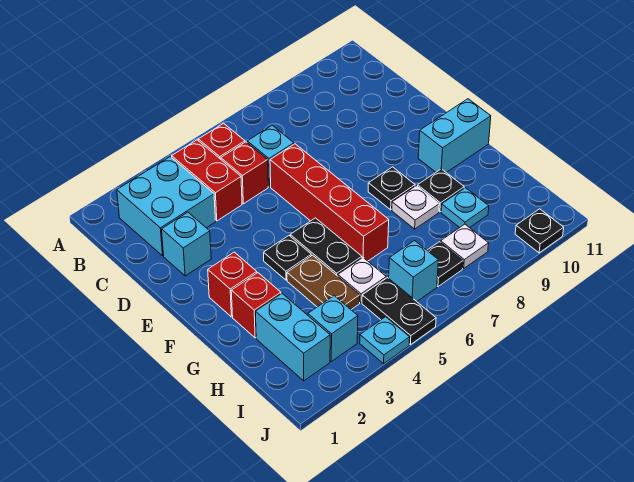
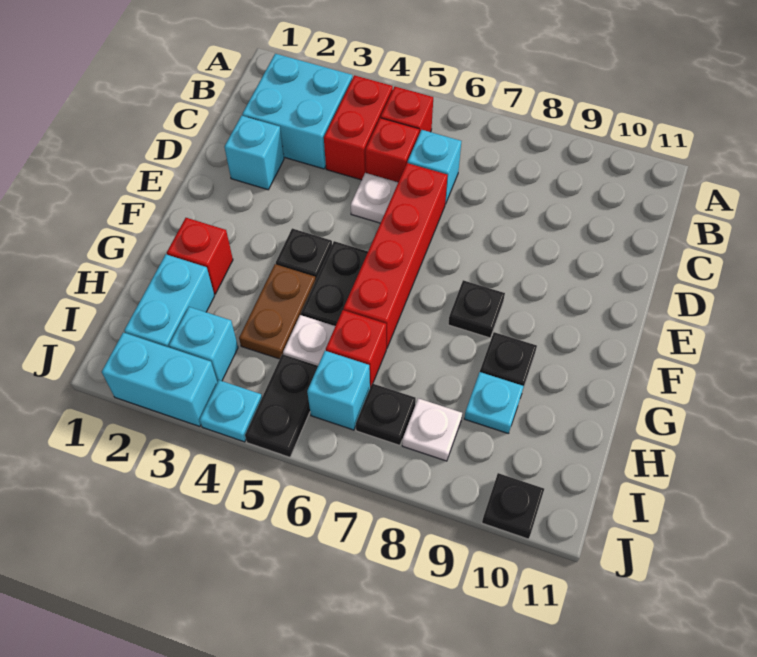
red brick F2 level 1 -> red brick H6 level 1
cyan brick F10:F11 level 1 -> cyan brick J2:J3 level 1
white plate G8 level 1 -> white plate D5 level 1

